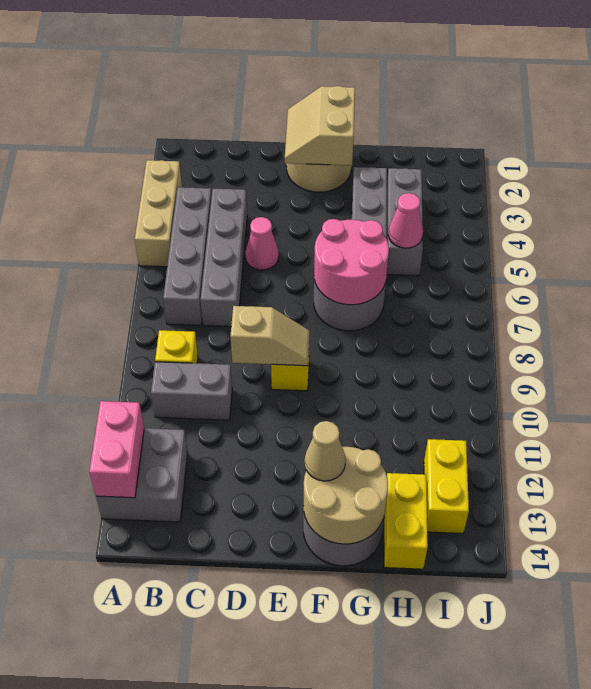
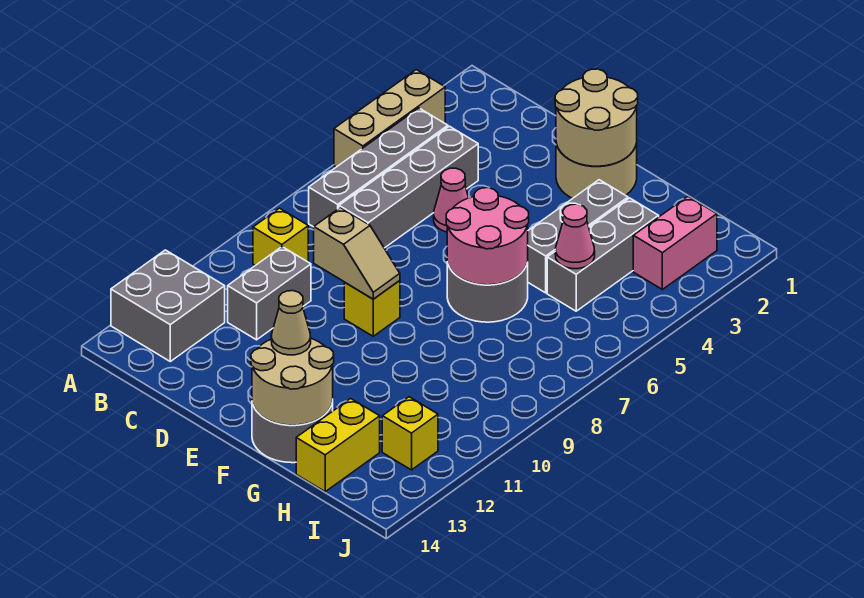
pink brick A12:A13 level 2 -> pink brick I2:I3 level 1
grey brick B10:C10 level 1 -> grey brick C10:C11 level 1
tan slope E1:F2 level 2 top F -> tan round brick E1:F2 level 2
yellow brick I12:I13 level 1 -> yellow brick I12 level 1

